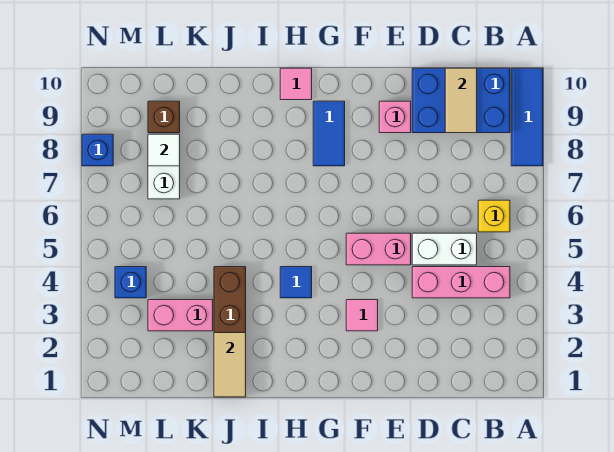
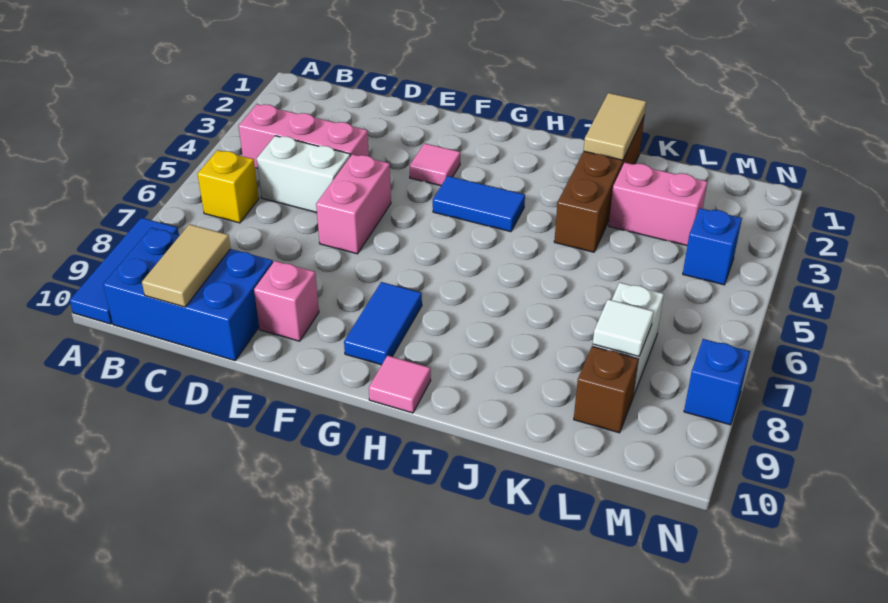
pink brick E5:F5 level 1 -> pink brick E5:E6 level 1
blue tile H4 level 1 -> blue tile G4:H4 level 1

